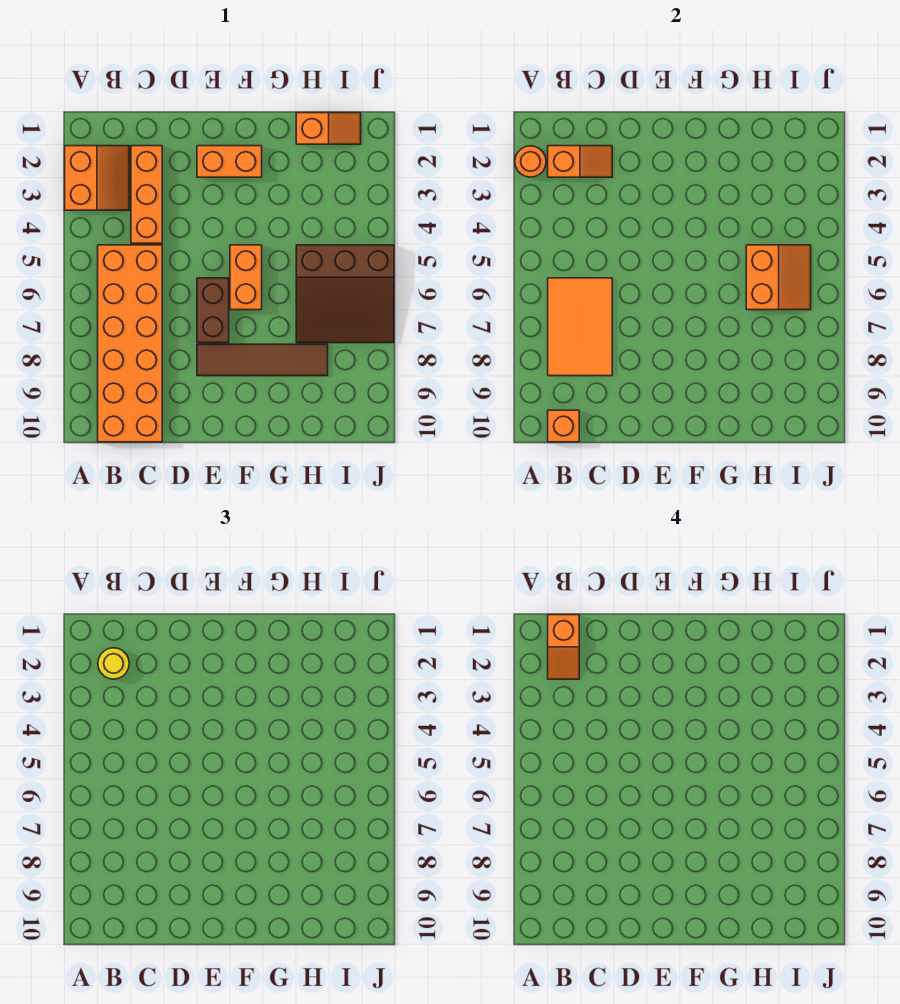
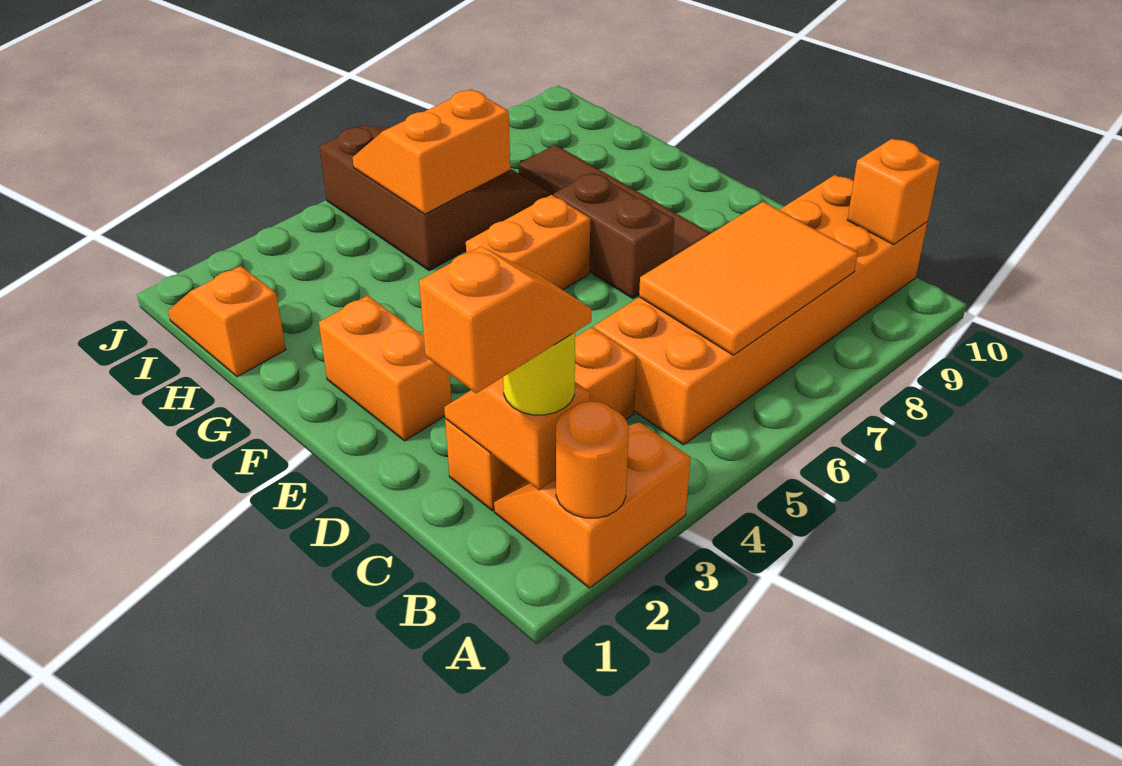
brown brick E6:E7 level 1 -> brown brick E7:F7 level 1

